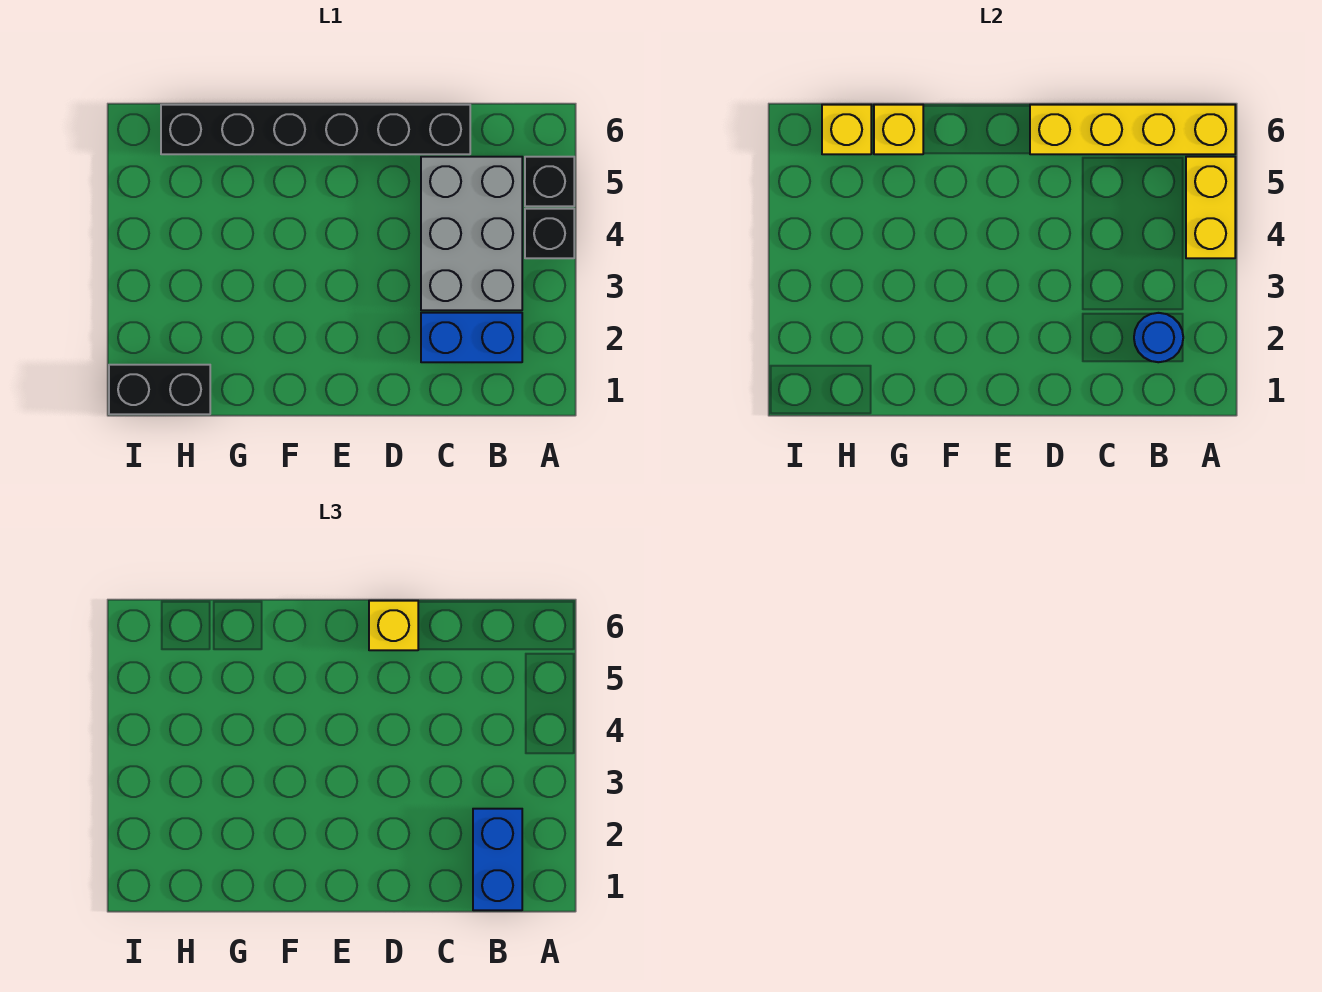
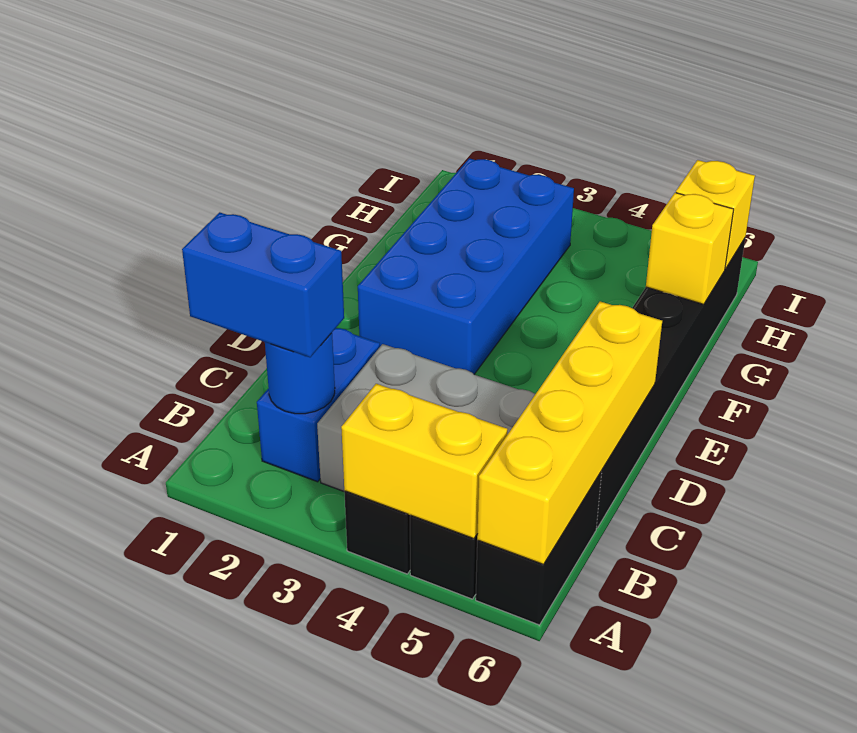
yellow brick D6 level 3 -> none
none -> blue brick E2:H3 level 1
black brick H1:I1 level 1 -> black brick A6:B6 level 1

